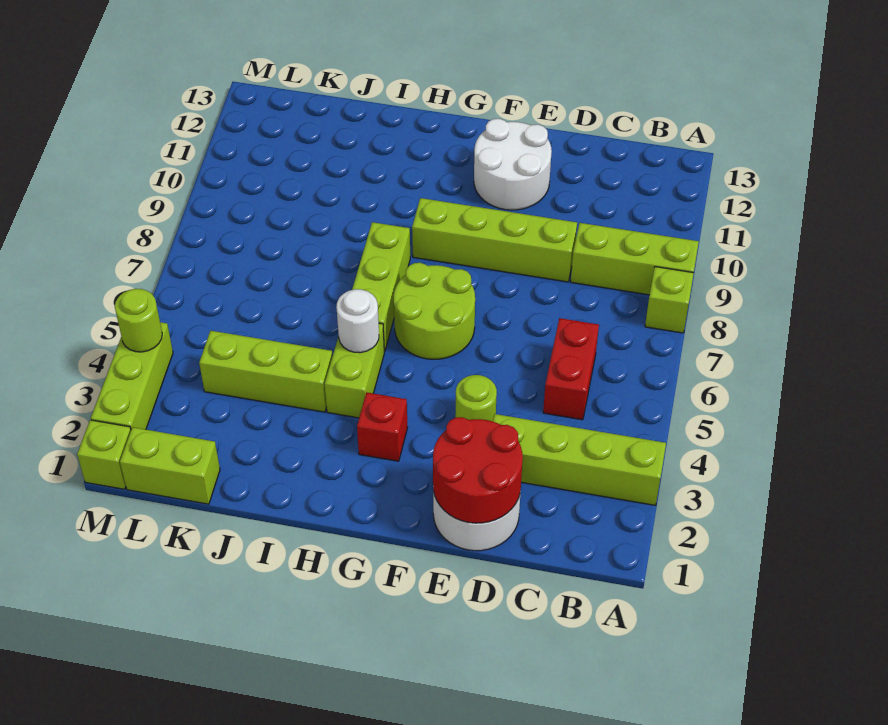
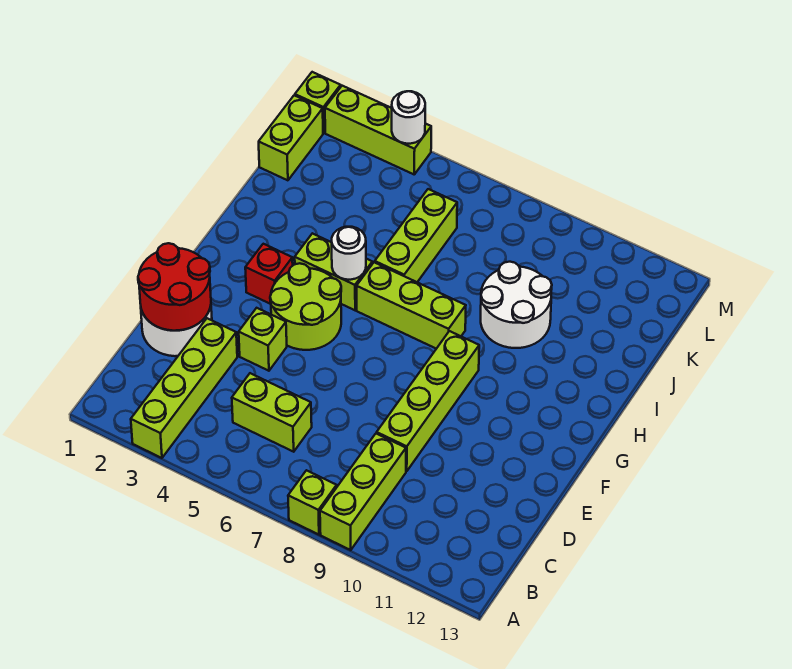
red brick C5:C6 level 1 -> lime brick C5:C6 level 1
lime round brick E4 level 1 -> lime brick E4 level 1
white round brick E11:F12 level 1 -> white round brick I9:J10 level 1
lime round brick F6:G7 level 1 -> lime round brick F4:G5 level 1
lime brick I4:K4 level 1 -> lime brick I6:K6 level 1
lime round brick M4 level 2 -> white round brick M4 level 2

